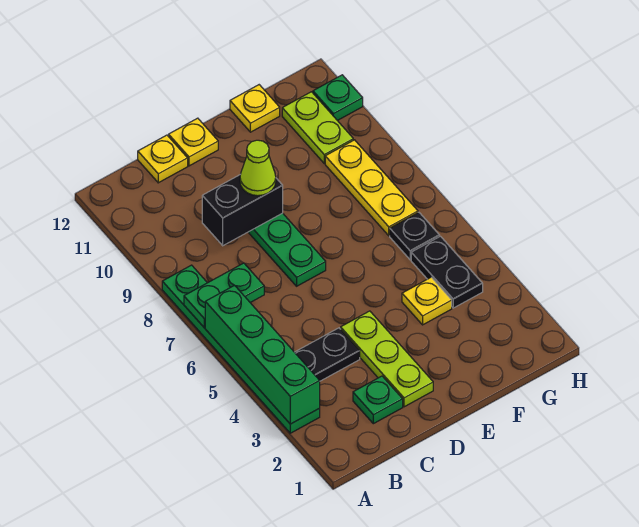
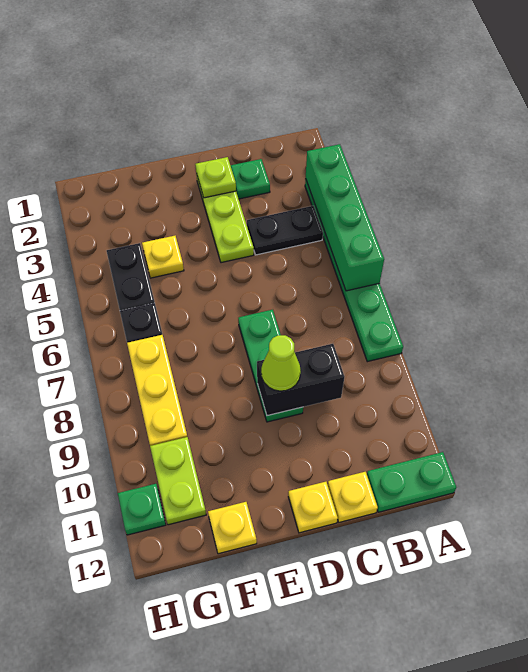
green plate A7:B7 level 2 -> green plate A12:B12 level 1
none -> lime plate D2 level 2

